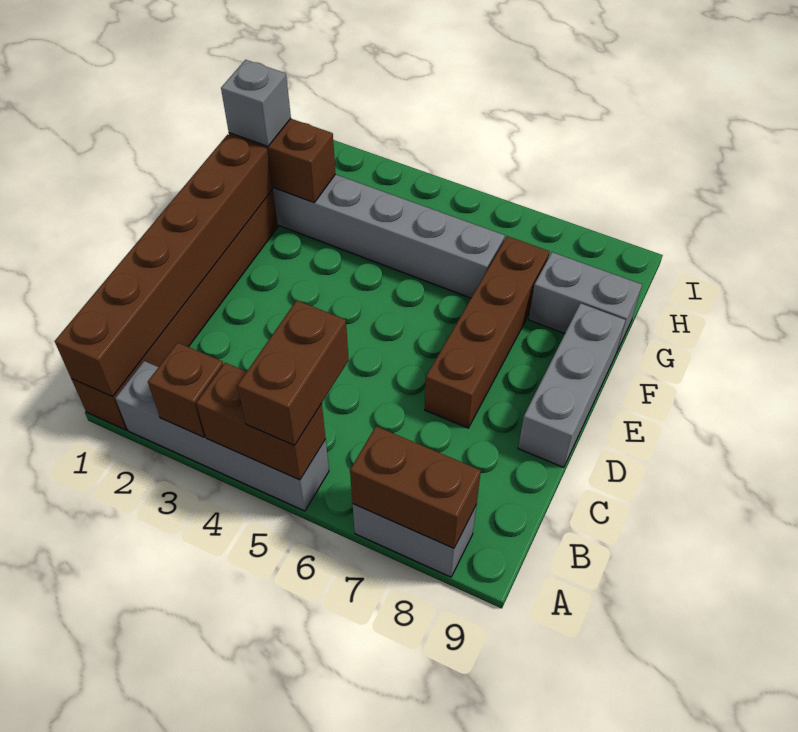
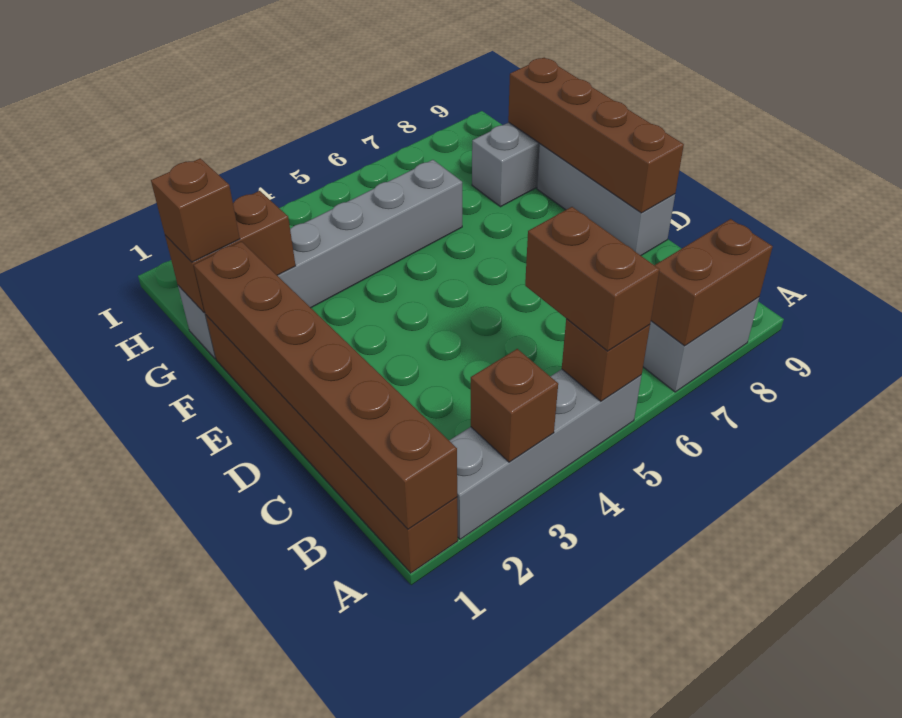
brown brick A4:A5 level 2 -> brown brick A5 level 2
brown brick D7:G7 level 1 -> brown brick D9:G9 level 2
grey brick G1 level 3 -> brown brick G1 level 3

